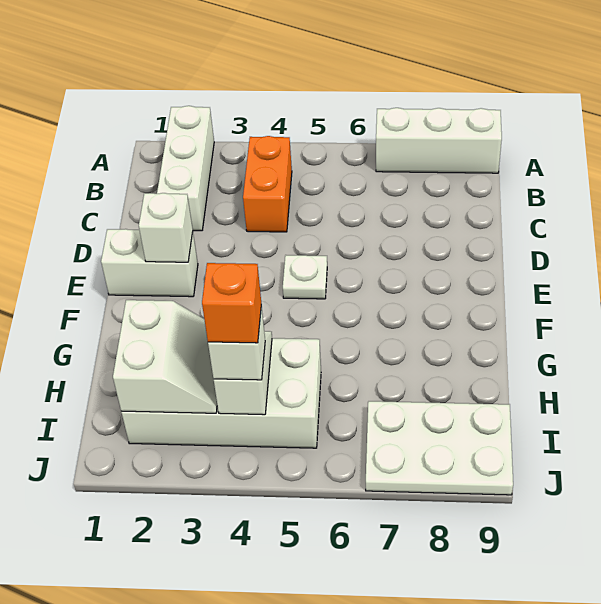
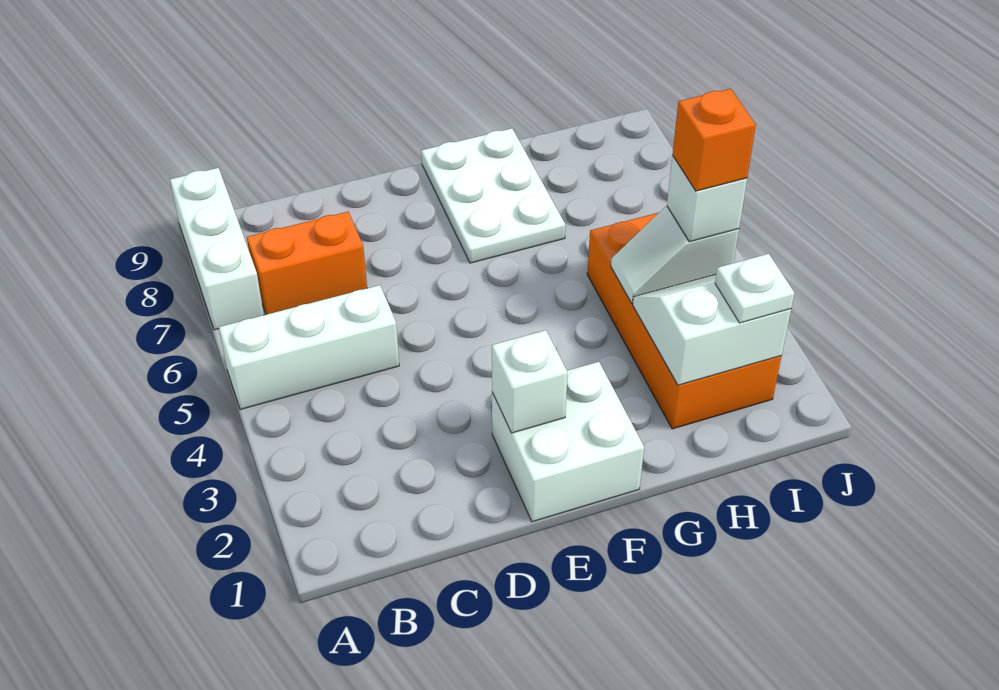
white brick A2:C2 level 1 -> white brick A5:C5 level 1
orange brick B4:C4 level 1 -> orange brick B7:C7 level 1
white brick E1:E2 level 1 -> white brick E1:F2 level 1
white plate E5 level 1 -> white plate I2 level 3
white brick H2:I5 level 1 -> orange brick H2:I5 level 1
white plate I7:J9 level 1 -> white plate F7:G9 level 1

